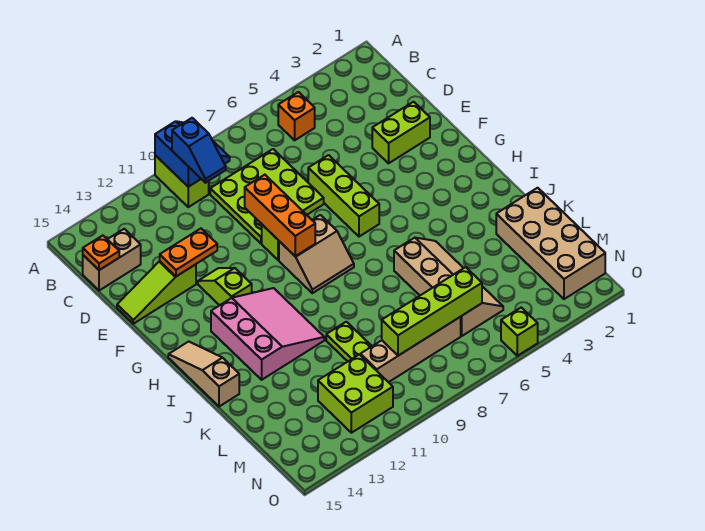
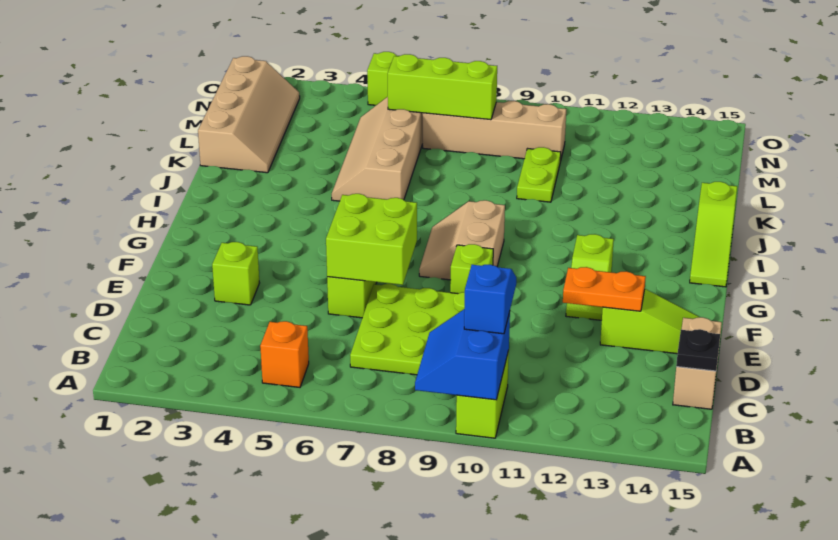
tan brick C14:C15 level 1 -> tan brick C15:D15 level 1
orange plate C15 level 2 -> black plate C15 level 2
lime brick E2:E3 level 1 -> lime brick E3 level 1
orange brick E9:G9 level 2 -> none
tan slope G8:H9 level 1 top G -> tan slope G8:H9 level 1 top 9
pink slope H11:J13 level 1 top 13 -> none
tan slope H15:J15 level 1 top J -> lime slope H15:J15 level 1 top J
tan brick K1:N2 level 1 -> tan slope K1:N2 level 1 top 1
lime brick M6:M9 level 2 -> lime brick M6:M8 level 2
lime brick M11:N12 level 1 -> lime brick E6:F7 level 2

